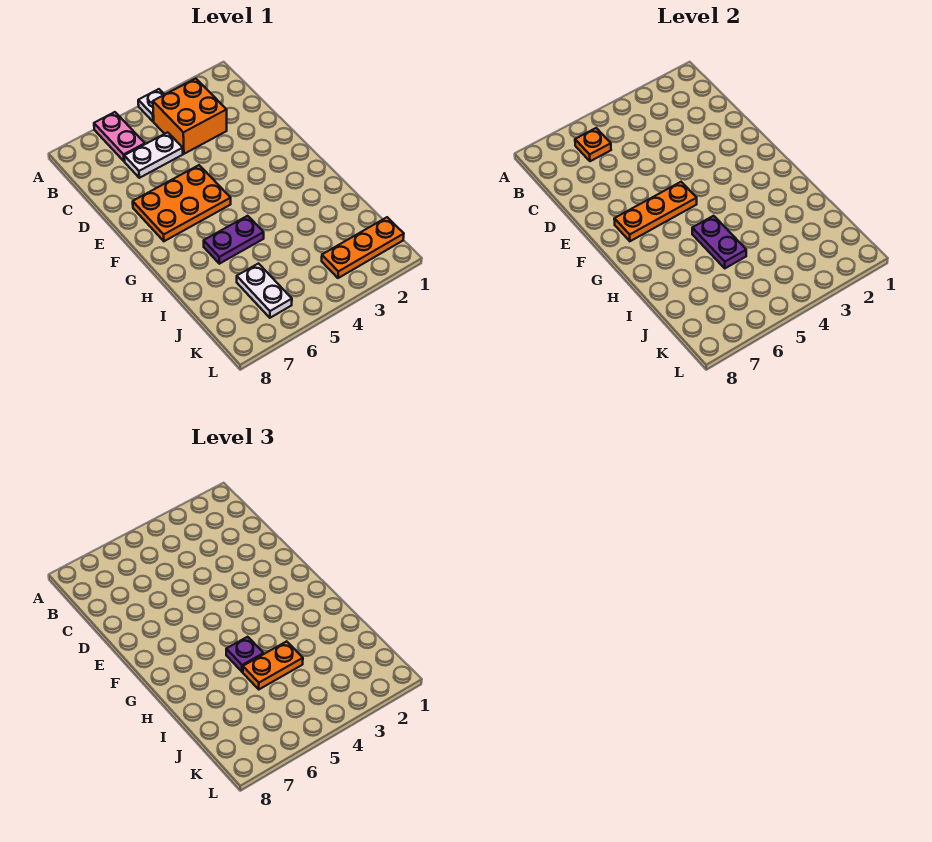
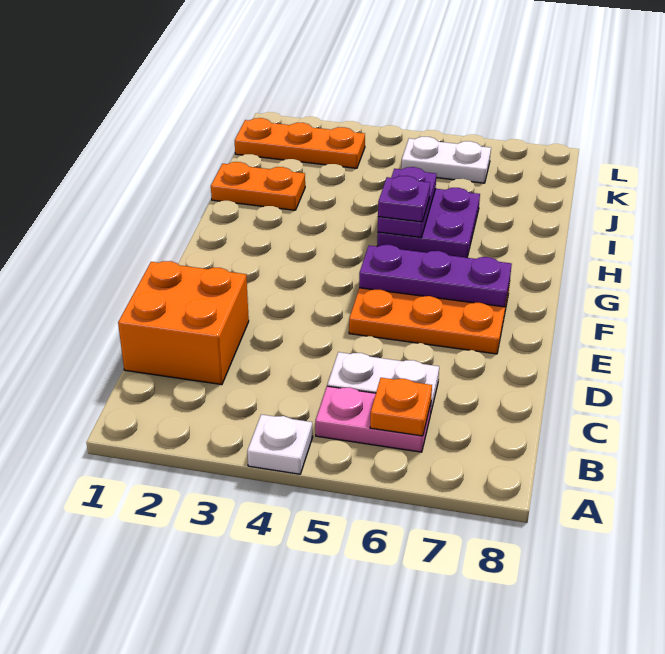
pink plate A6:B6 level 1 -> pink plate B5:B6 level 1
orange brick B3:C4 level 1 -> orange brick C1:D2 level 1
orange plate F5:F7 level 2 -> purple plate F5:F7 level 2
purple plate H5:H6 level 1 -> purple plate H5:I6 level 1
orange plate I4:I5 level 3 -> orange plate I1:I2 level 1
white plate J6:K6 level 1 -> white plate K5:K6 level 1

